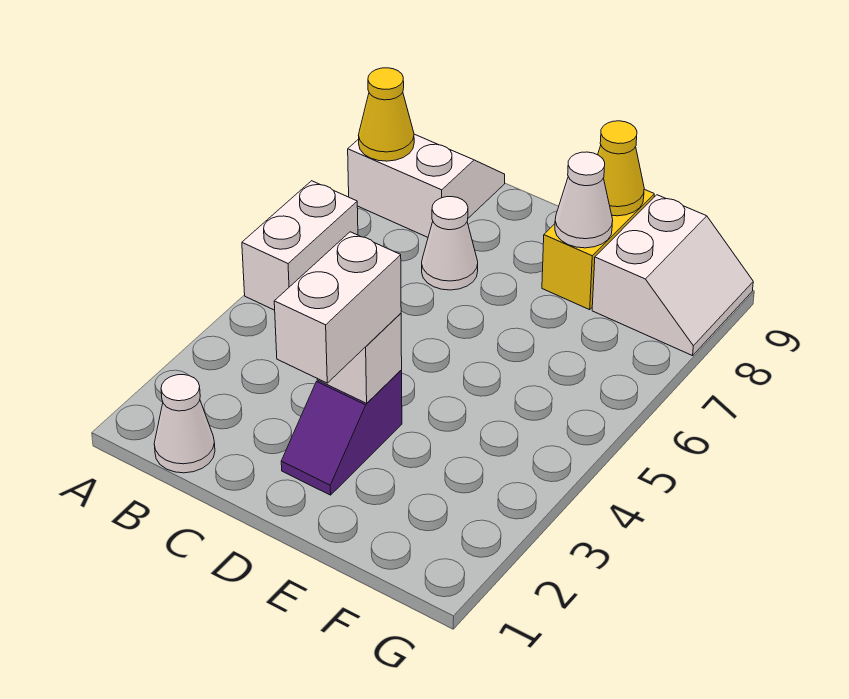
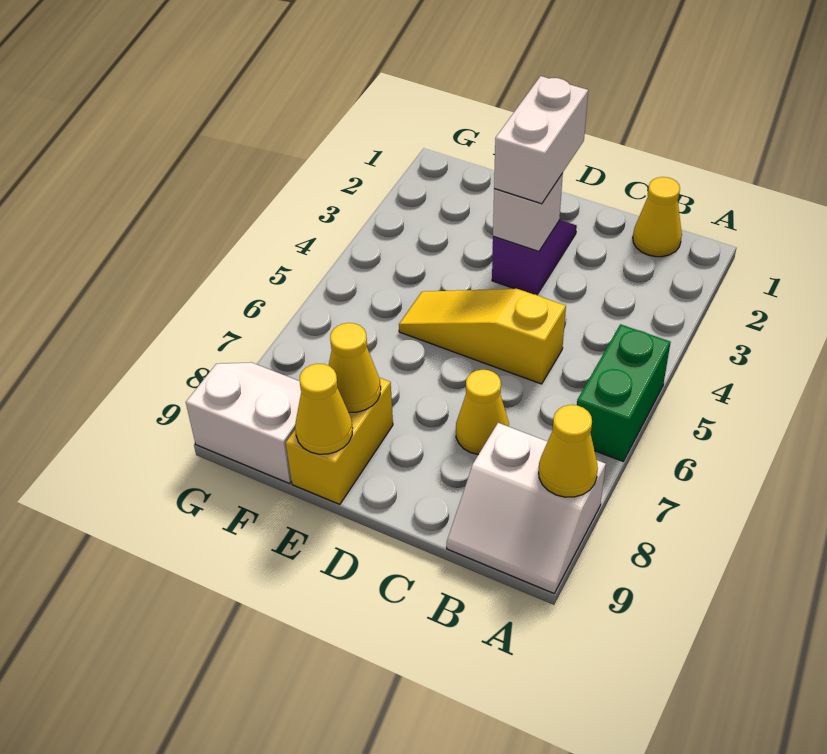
white brick A5:A6 level 1 -> green brick A5:A6 level 1
white cone B1 level 1 -> yellow cone B1 level 1
none -> yellow slope C5:E5 level 1 top C
white cone C7 level 1 -> yellow cone C7 level 1
white cone E8 level 2 -> yellow cone E8 level 2
white slope F8:G9 level 1 top F -> white slope F8:G9 level 1 top 9

